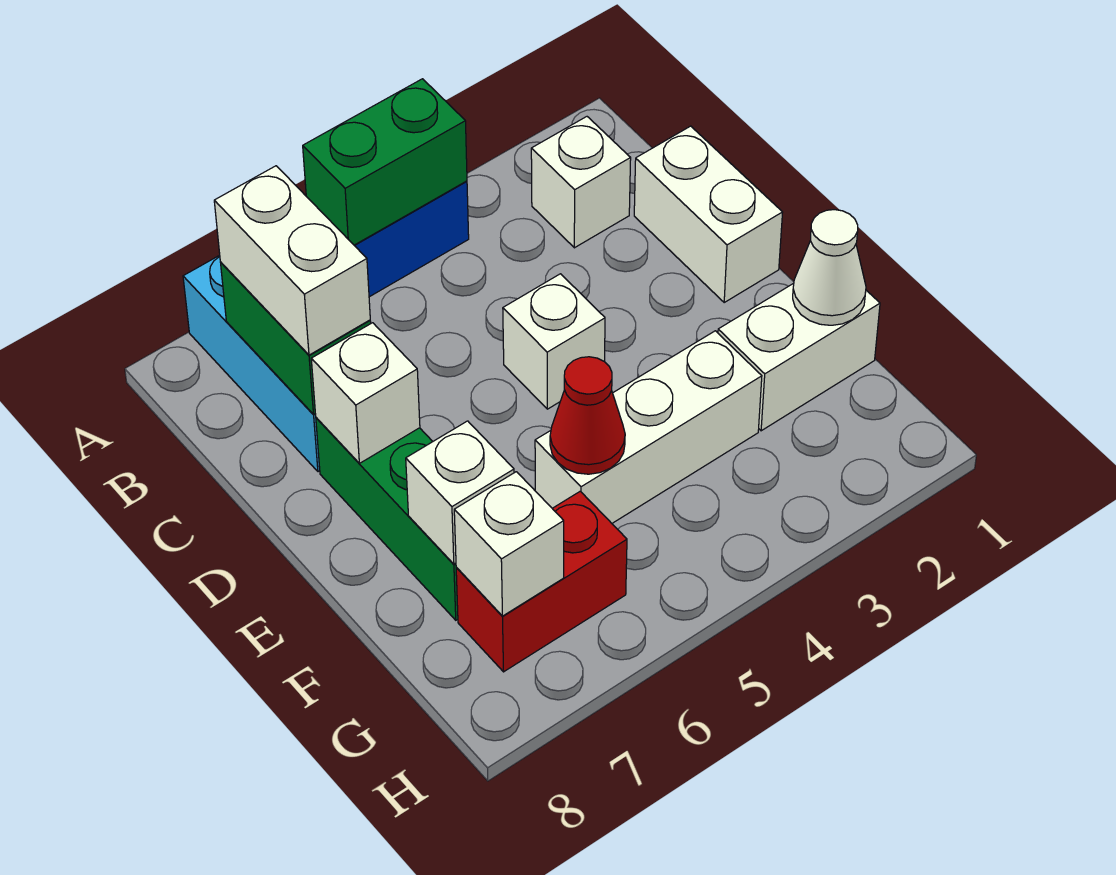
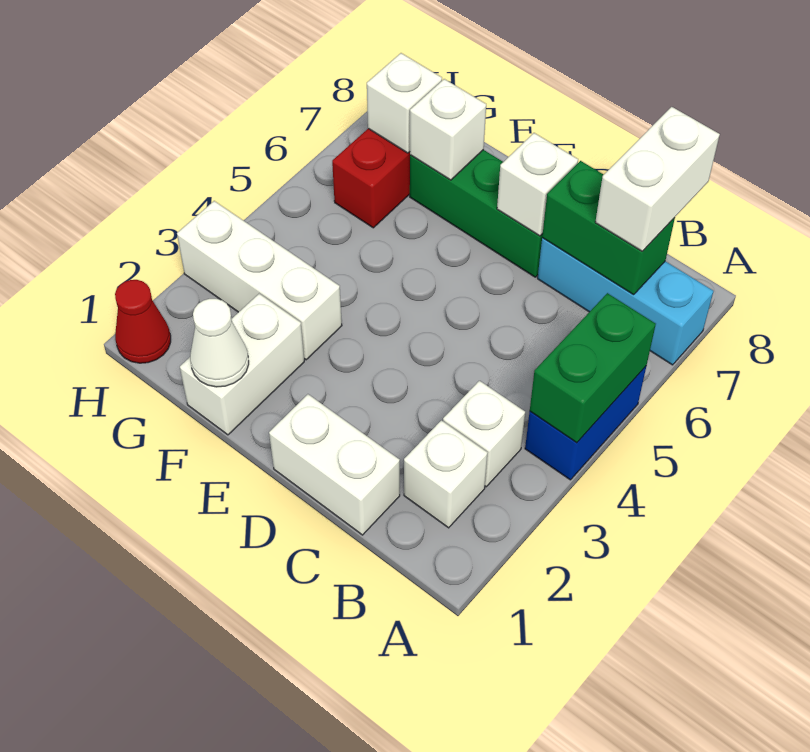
white brick B7:C7 level 3 -> white brick B7:B8 level 3
white brick D4 level 1 -> white brick B3 level 1
white brick F3:F5 level 1 -> white brick F3:H3 level 1
red cone F5 level 2 -> red cone H1 level 1

